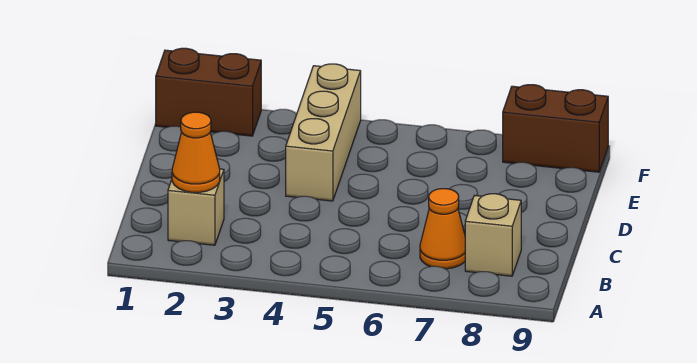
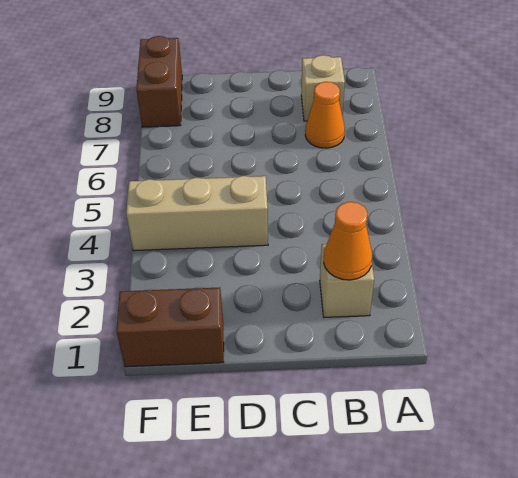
brown brick F1:F2 level 1 -> brown brick E1:F1 level 1

